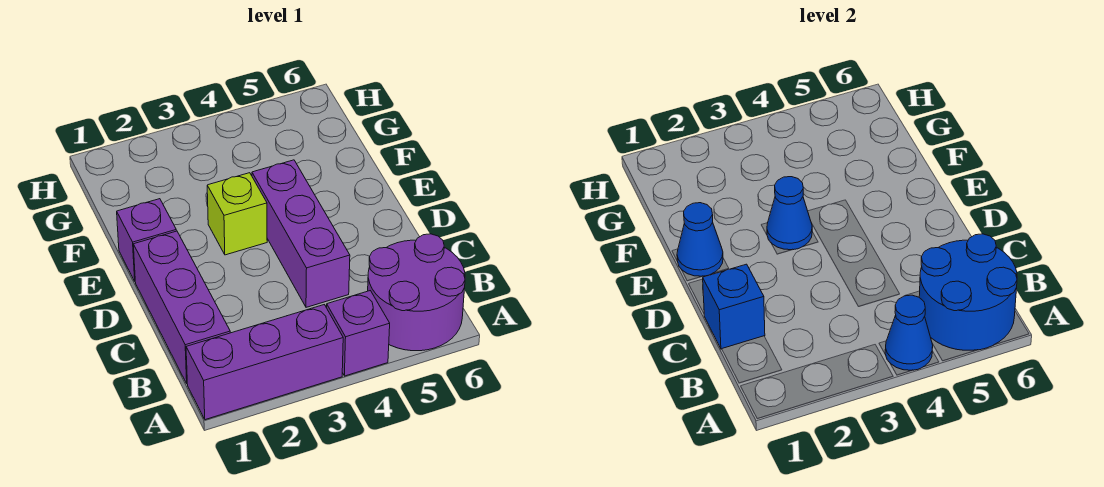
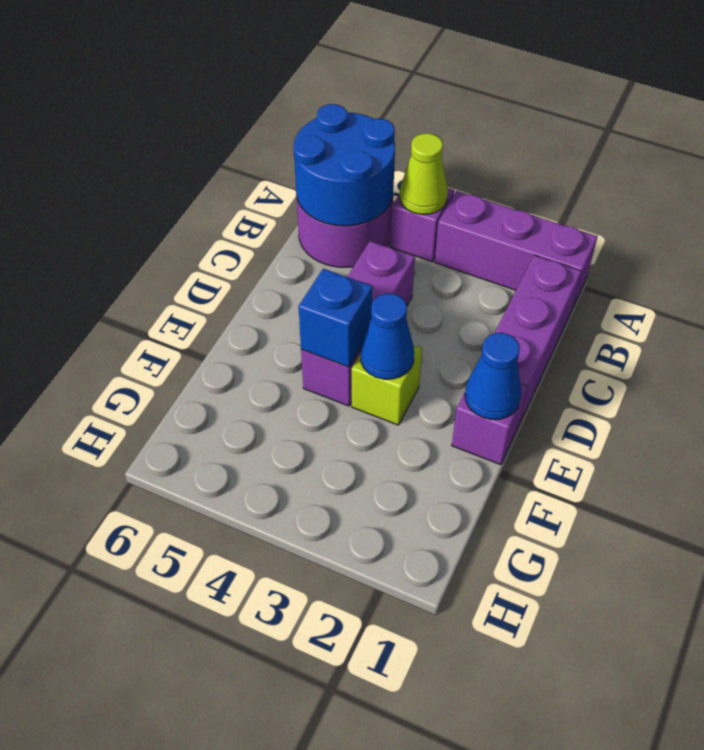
blue cone A4 level 2 -> lime cone A4 level 2
blue brick C1 level 2 -> blue brick E4 level 2

